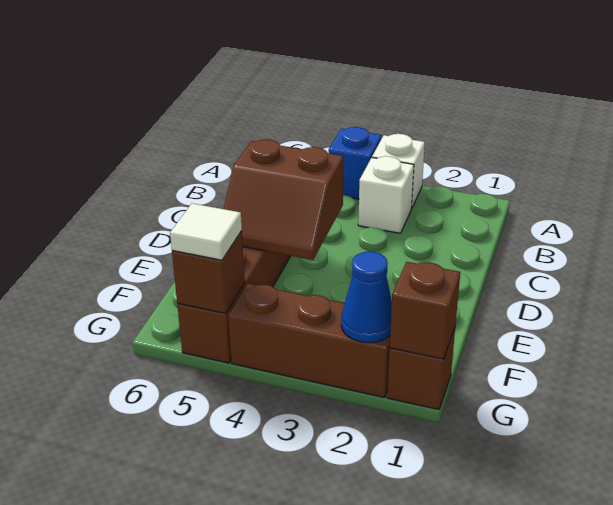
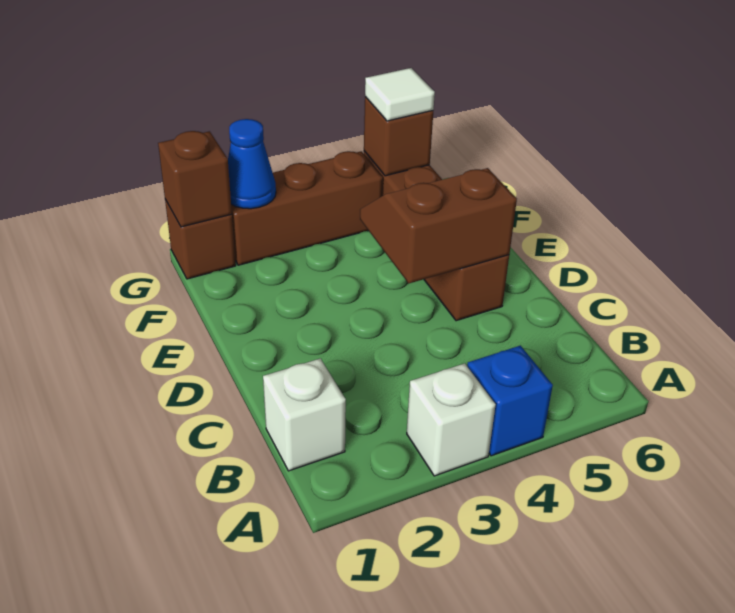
white brick B3 level 1 -> white brick B1 level 1

